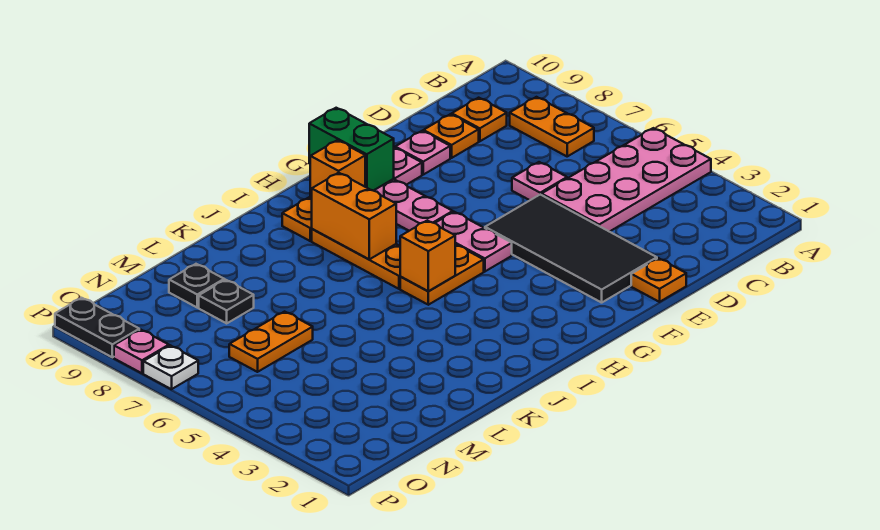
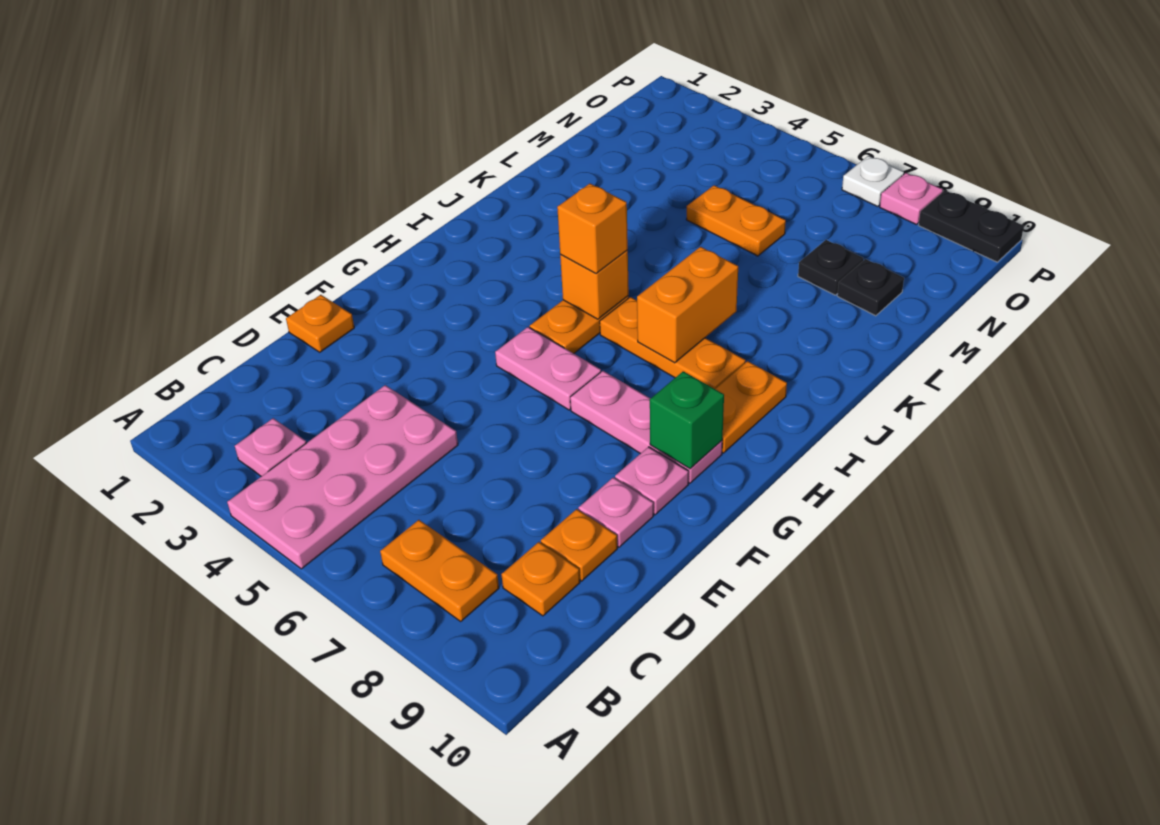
pink plate D6 level 1 -> pink plate B3 level 1
black tile E2:F5 level 1 -> none
green brick G9:G10 level 2 -> green brick G9 level 2
orange brick H9 level 2 -> orange brick I5 level 3
orange brick I7:I8 level 2 -> orange brick I7:J7 level 2
orange plate M6:N6 level 1 -> orange plate M5:M6 level 1

